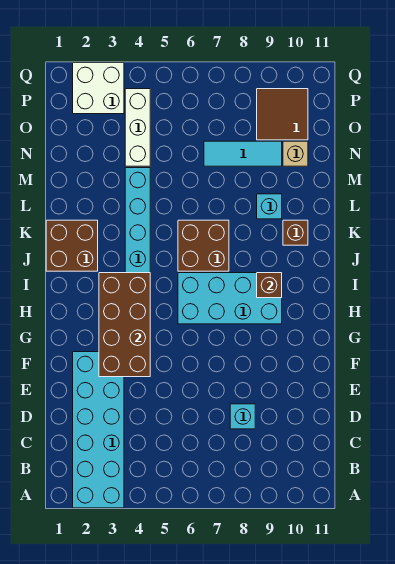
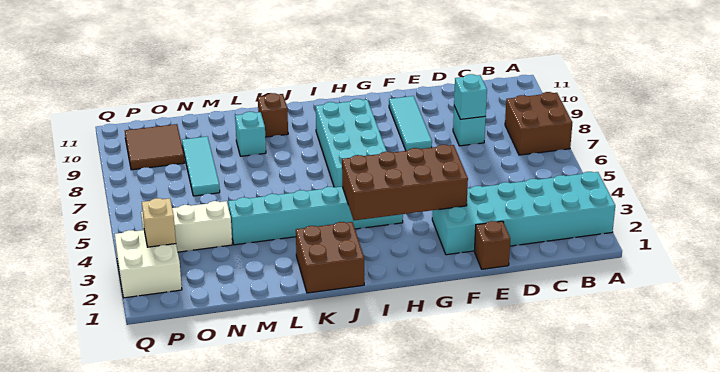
none -> cyan brick D8 level 2
none -> cyan tile F8:F10 level 1
brown brick I9 level 2 -> brown brick E1 level 1
brown brick J6:K7 level 1 -> brown brick A7:B8 level 1
tan brick N10 level 1 -> tan brick P3 level 2

